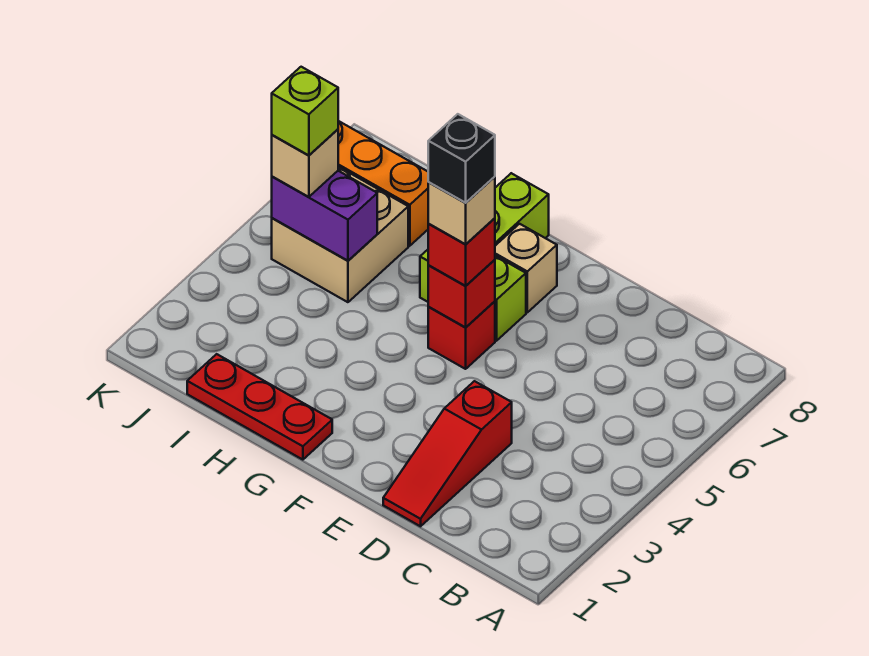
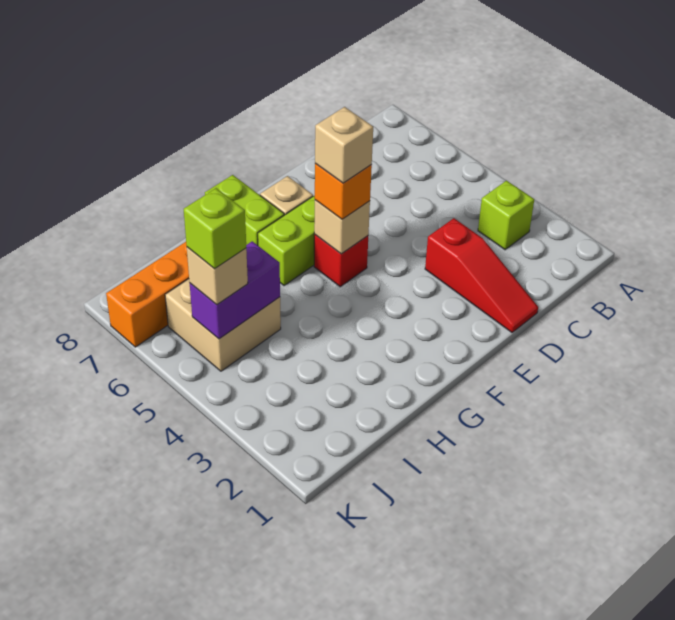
none -> lime brick B3 level 1
red brick F5 level 2 -> tan brick F5 level 2
red brick F5 level 3 -> orange brick F5 level 3
black brick F5 level 5 -> none
red plate G1:I1 level 1 -> none

